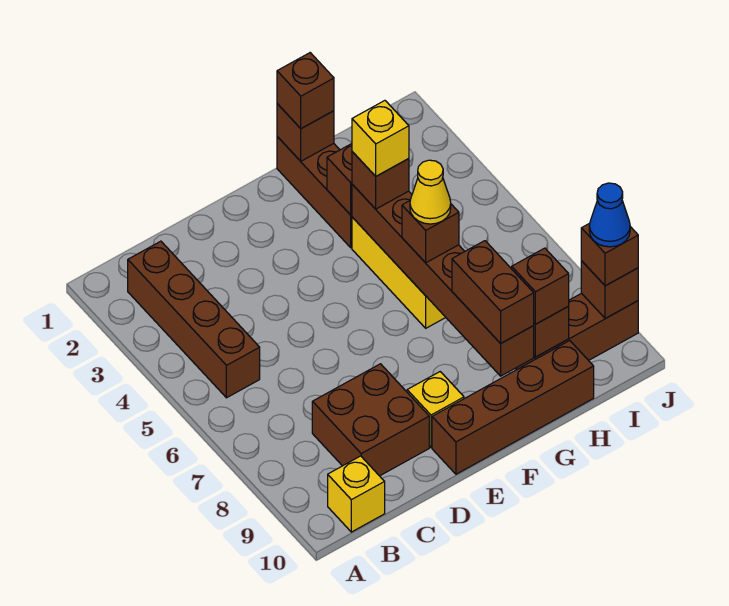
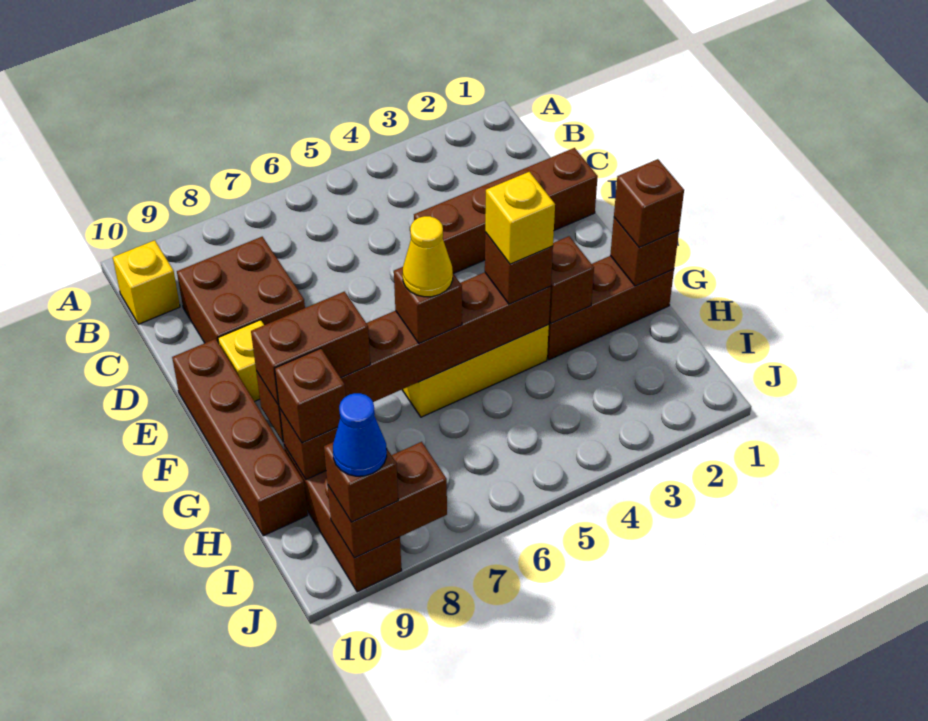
brown brick B2:B5 level 1 -> brown brick D1:D4 level 1
brown brick J9 level 2 -> brown brick J8:J9 level 2

